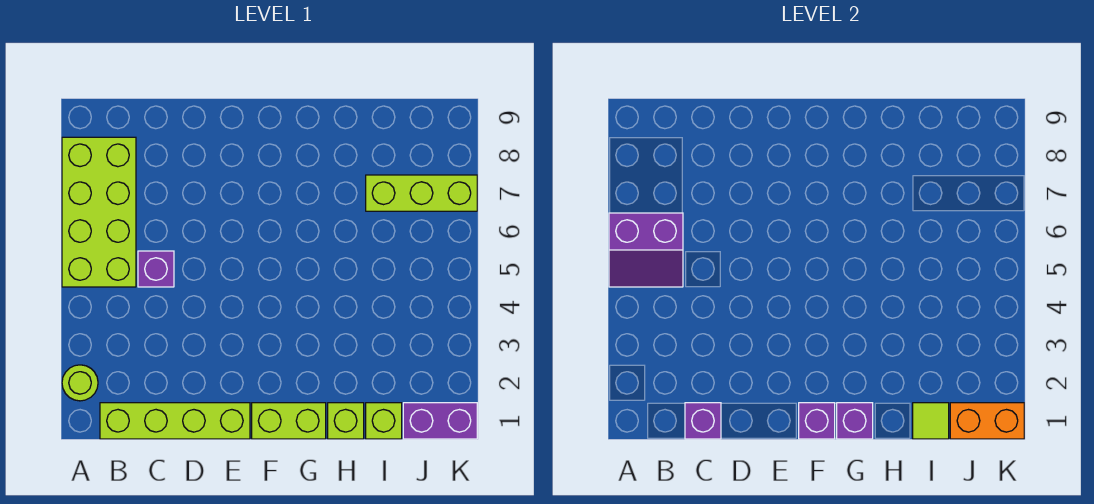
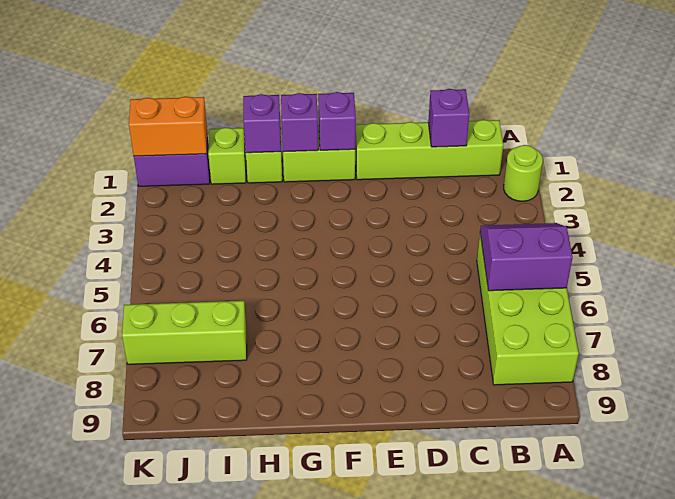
purple brick C5 level 1 -> purple brick H1 level 2
lime tile I1 level 2 -> none

